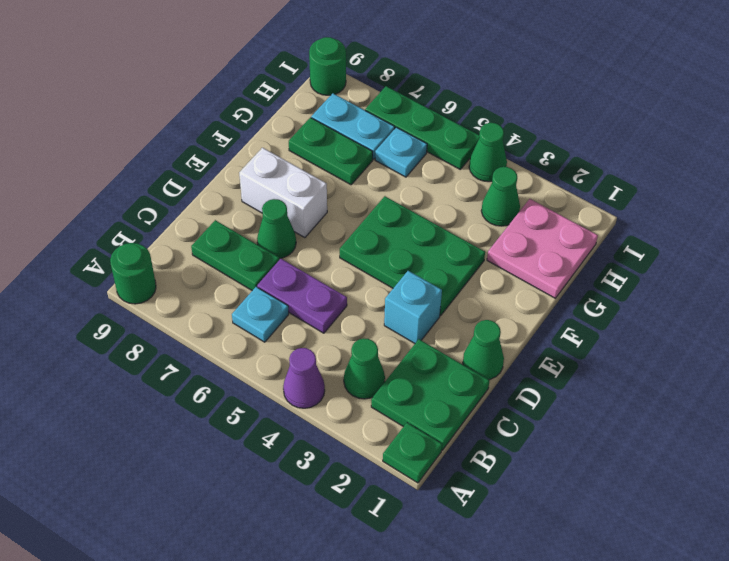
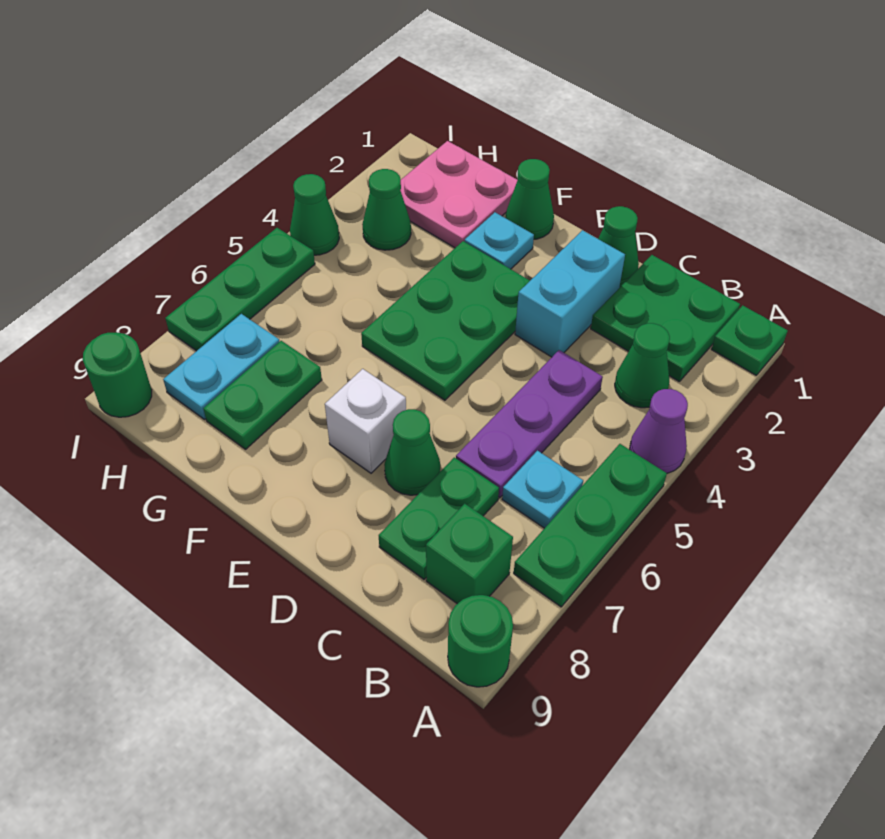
none -> green plate A5:A7 level 1
none -> green brick B8 level 1
purple plate C5:C6 level 1 -> purple plate C4:C6 level 1
cyan brick D3 level 1 -> cyan brick D2:D3 level 1
white brick E7:E8 level 1 -> white brick E7 level 1
none -> green cone F1 level 1
cyan plate H6 level 1 -> cyan plate F2 level 1

